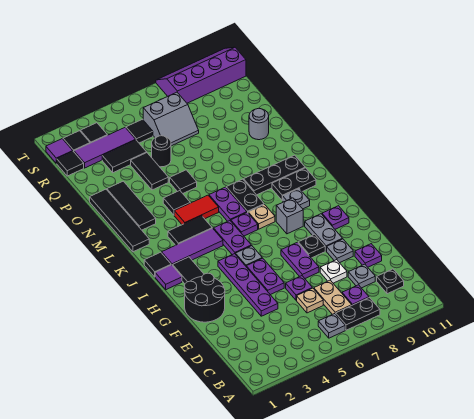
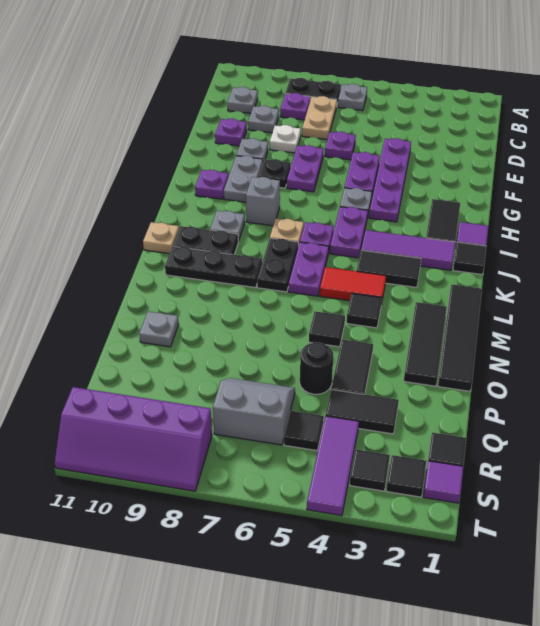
black plate C10 level 1 -> grey plate C10 level 1
tan plate D6 level 1 -> tan plate K11 level 1
black round brick F1:G2 level 1 -> none
grey round brick O10 level 1 -> grey plate O10 level 1
purple tile R2:R4 level 1 -> purple tile R4:T4 level 1

